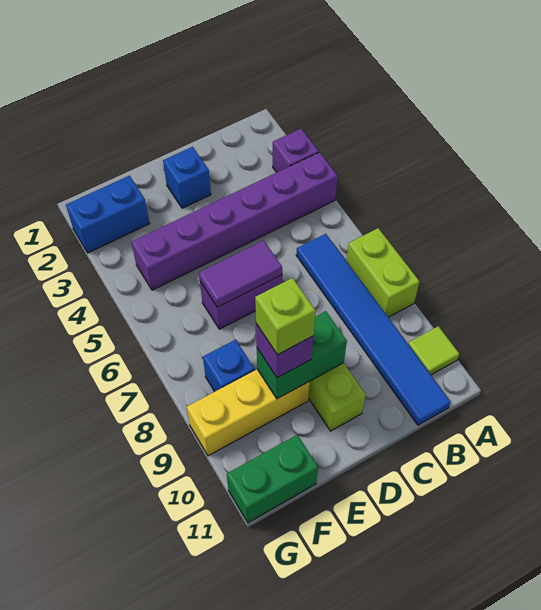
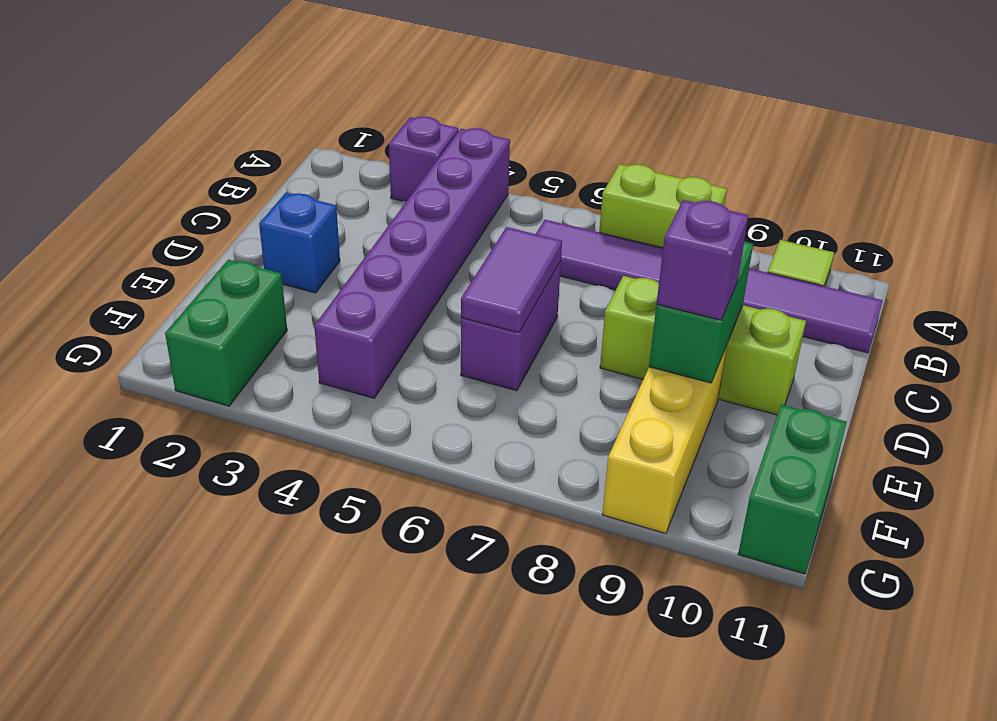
blue tile B6:B11 level 1 -> purple tile B6:B11 level 1
lime brick E9 level 4 -> none
blue brick F2:G2 level 1 -> green brick F2:G2 level 1
blue brick F8 level 1 -> none

